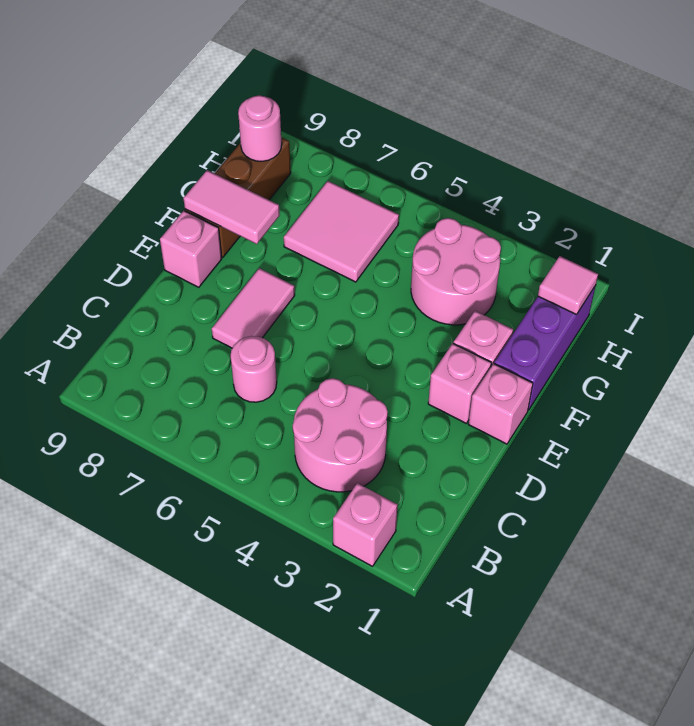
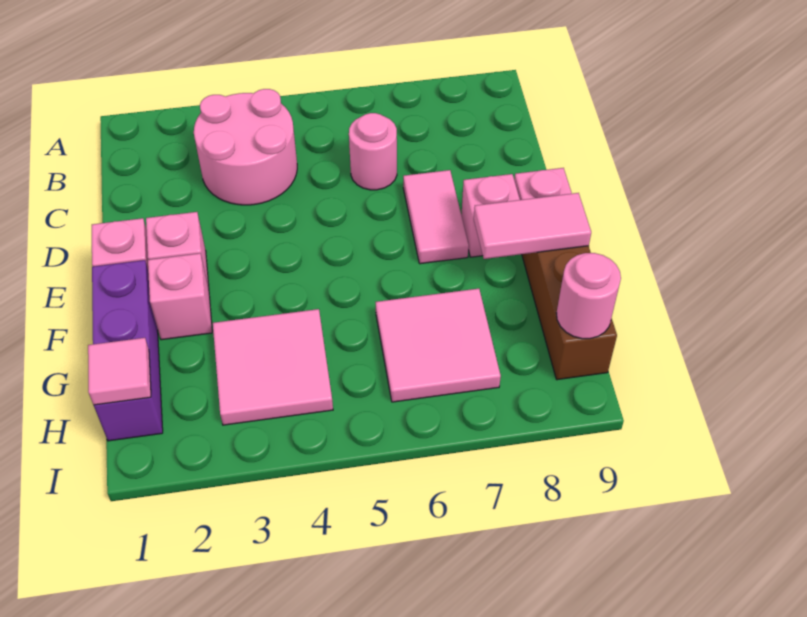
pink brick A2 level 1 -> pink brick E8 level 1
pink round brick G3:H4 level 1 -> pink tile G3:H4 level 1

